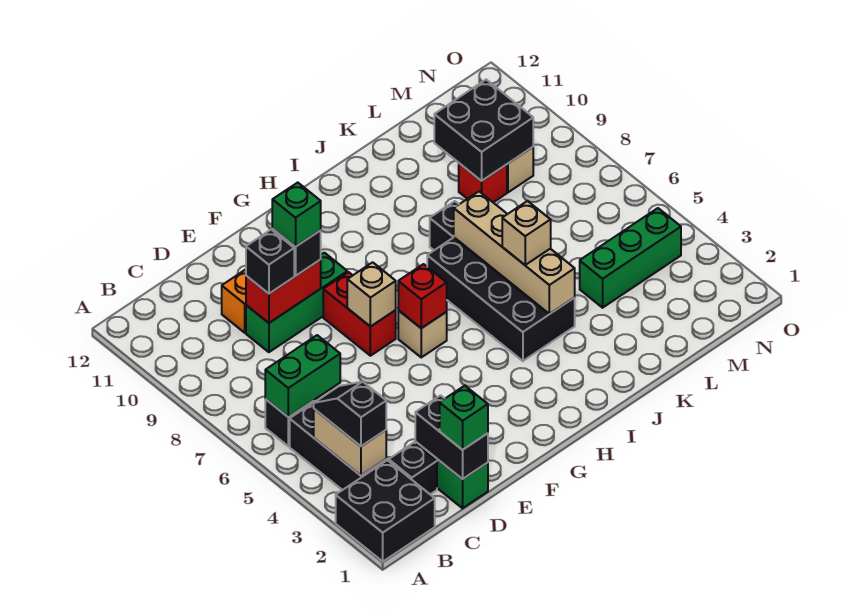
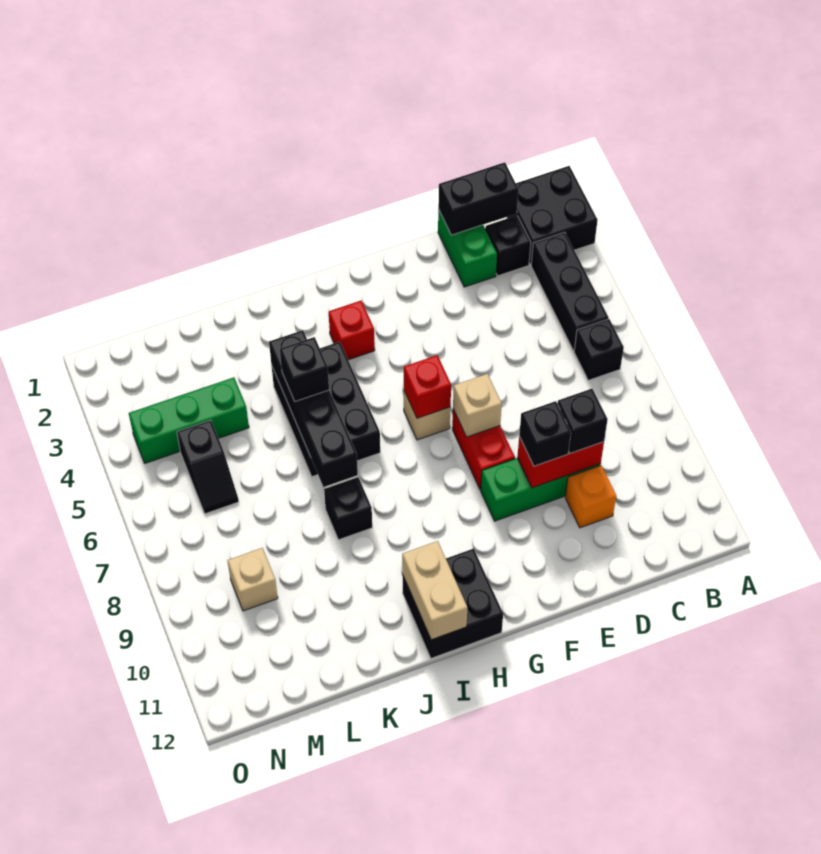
tan brick B3:B4 level 2 -> tan brick I11:I12 level 2
black slope B3:B4 level 3 top 3 -> black slope M5:M6 level 1 top 5
green brick B6:C6 level 2 -> none
black brick D1:D2 level 2 -> black brick C1:D1 level 2
green brick D1 level 3 -> none
green brick E9 level 4 -> none
black brick I4:J7 level 1 -> black brick I4:J6 level 1
tan brick J4:J7 level 2 -> black brick J4:J7 level 2
tan brick J5 level 3 -> black brick J5 level 3
red brick L9 level 1 -> red brick H3 level 1
black brick L9:M10 level 2 -> black brick H11:I12 level 1

